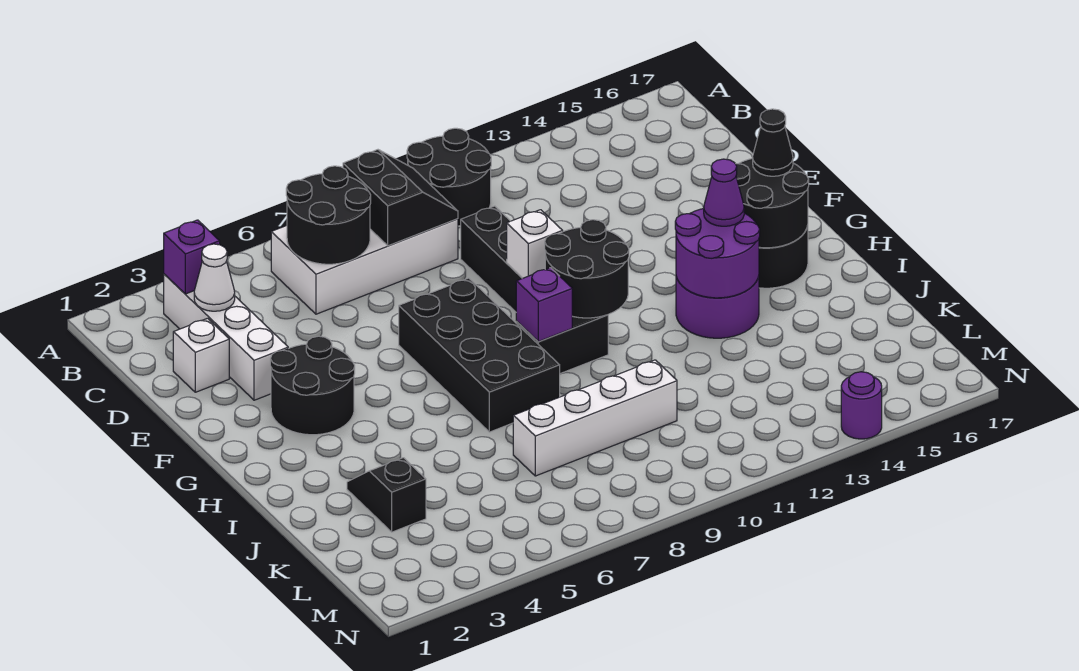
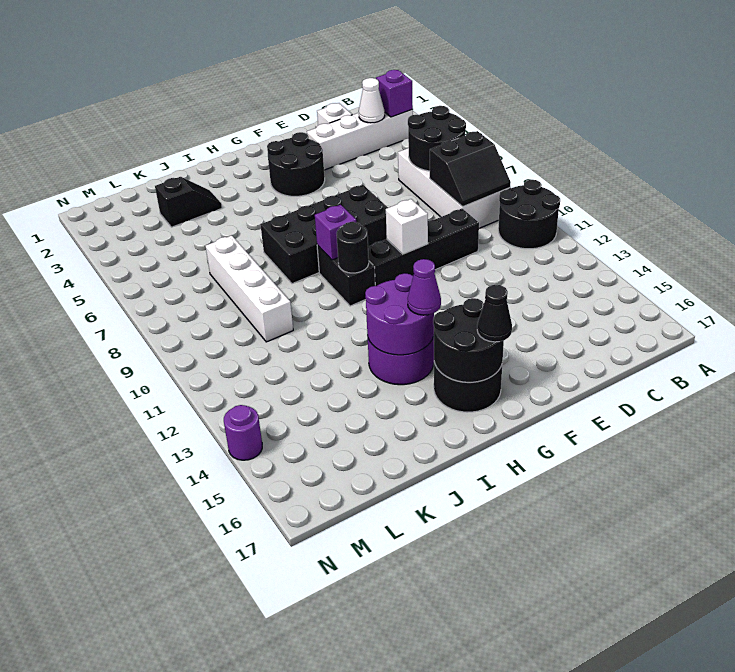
black round brick G10:H11 level 2 -> black round brick H10 level 2

